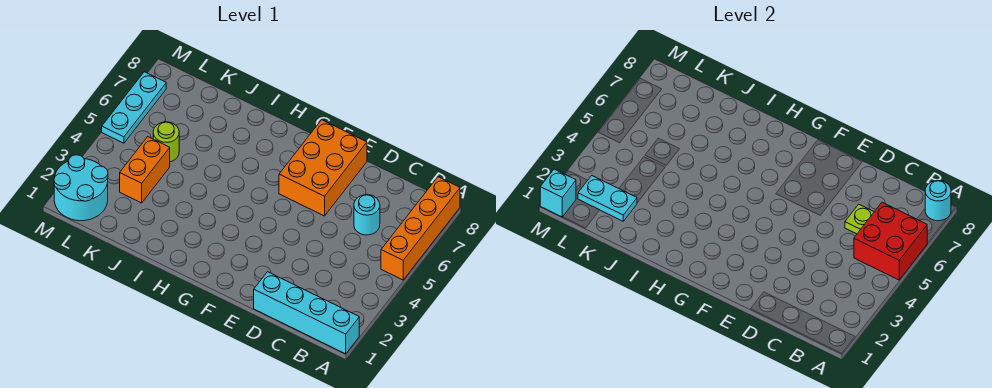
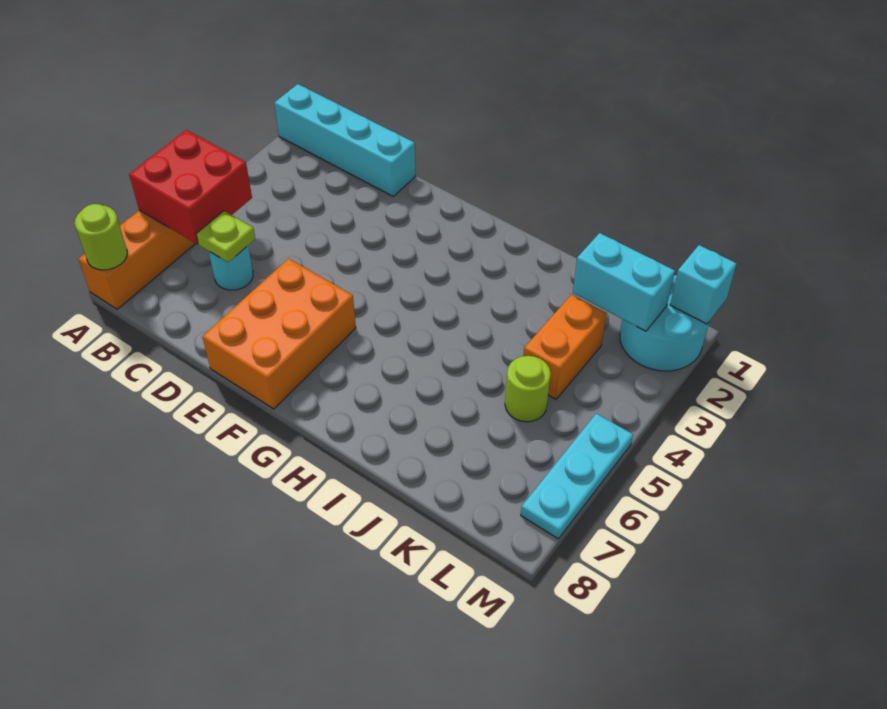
cyan round brick A8 level 2 -> lime round brick A8 level 2
cyan plate K2:L2 level 2 -> cyan brick K2:L2 level 2

